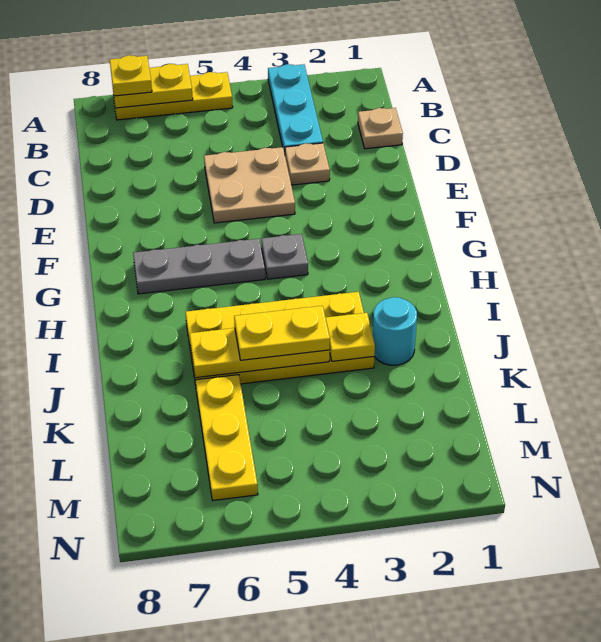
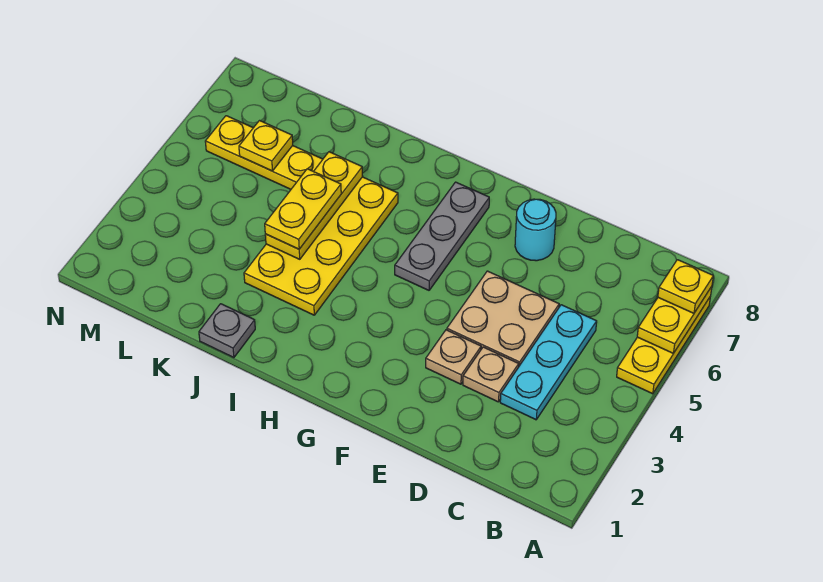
cyan plate A3:C3 level 1 -> cyan plate C3:C5 level 1
tan plate C1 level 1 -> tan plate E3 level 1
grey plate G4 level 1 -> grey plate J1 level 1
cyan round brick J2 level 1 -> cyan round brick E7 level 1
yellow plate J3 level 2 -> yellow plate L6 level 2

